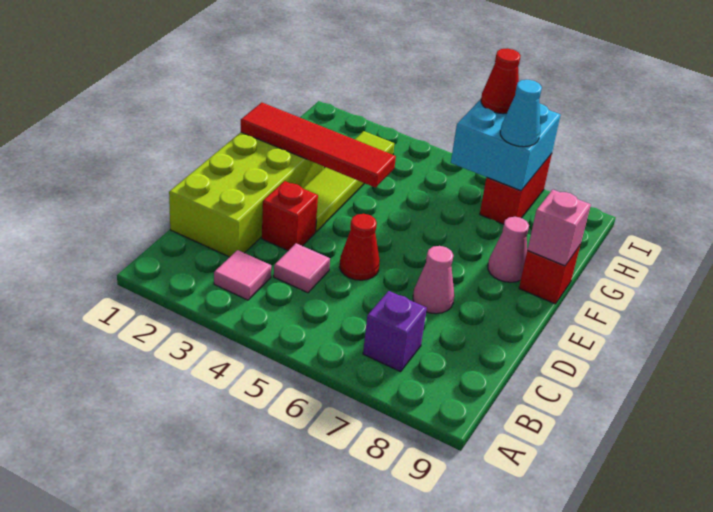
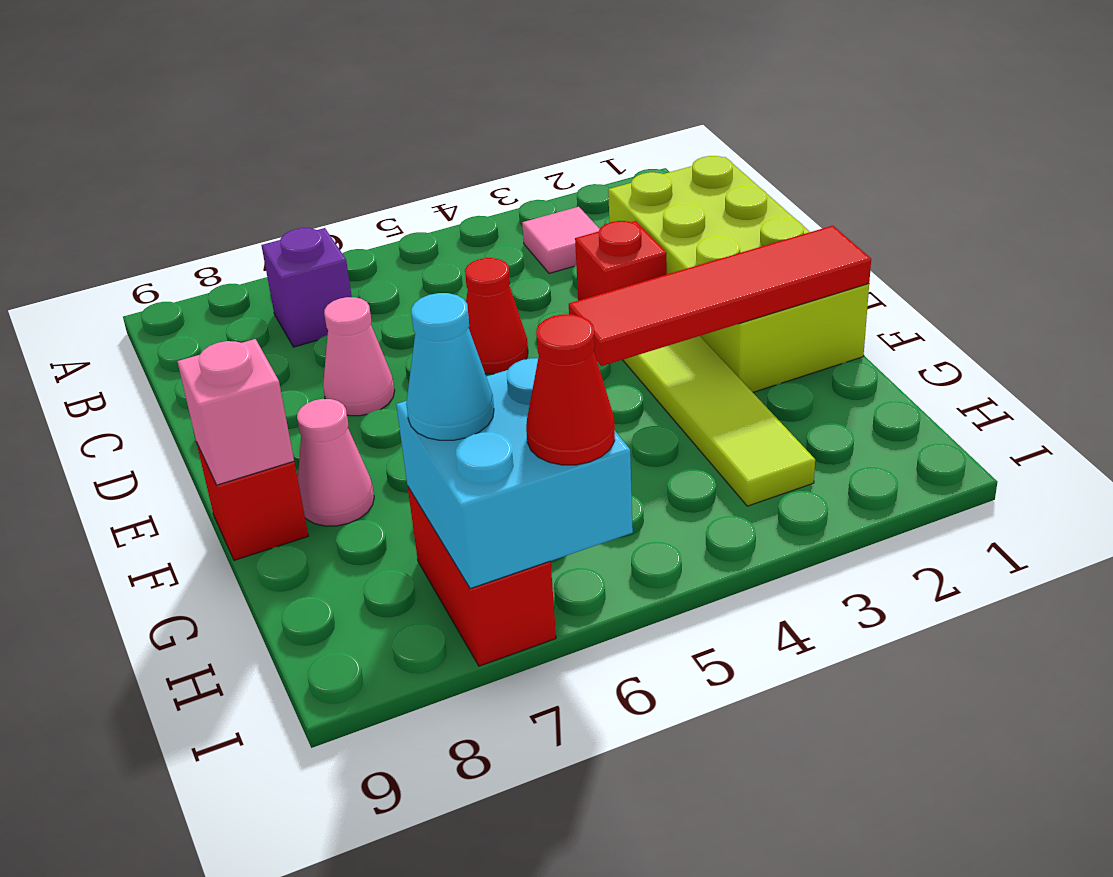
pink tile C4 level 1 -> none

